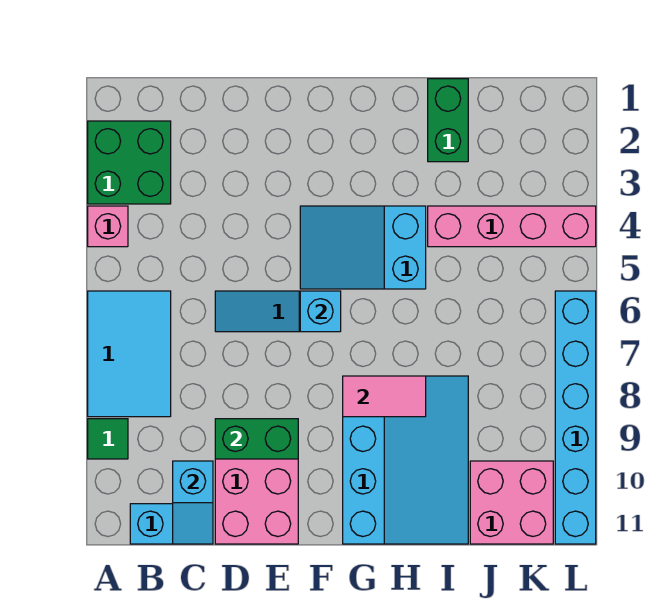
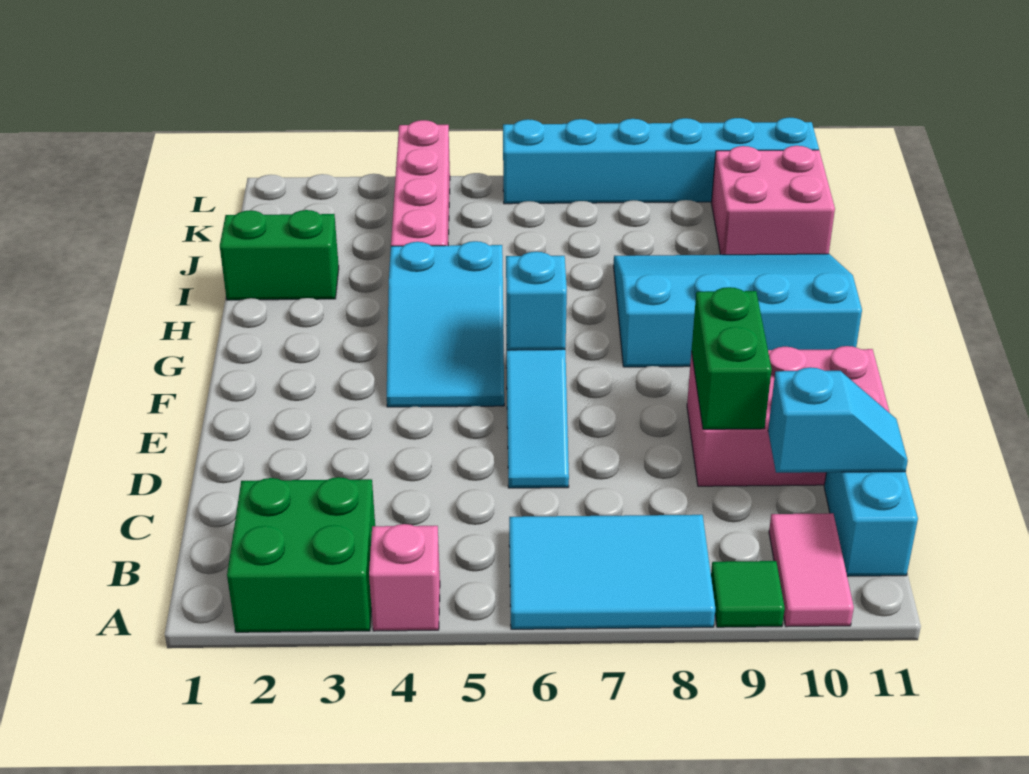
pink tile G8:H8 level 2 -> pink tile A10:B10 level 1

